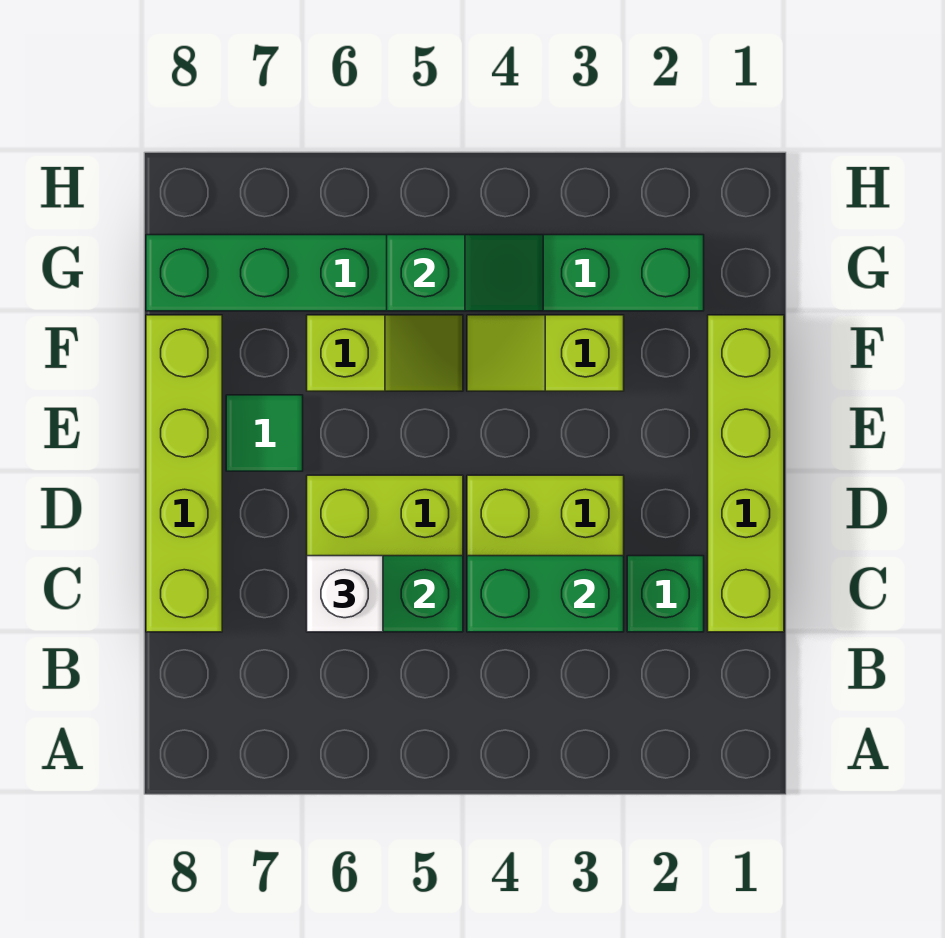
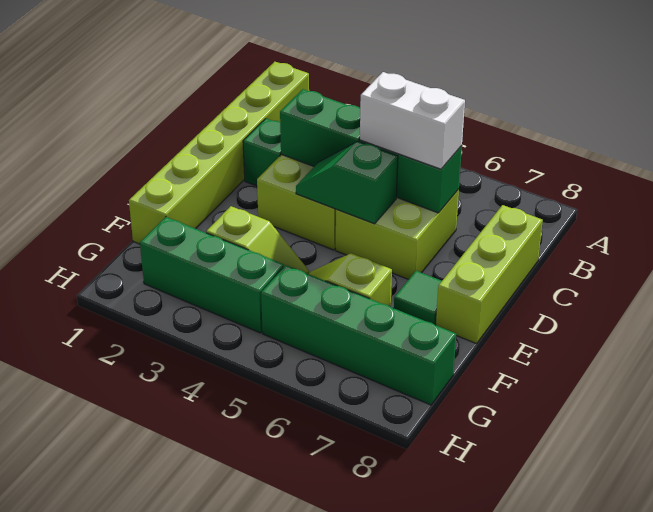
lime brick C1:F1 level 1 -> lime brick A1:F1 level 1
white brick C6 level 3 -> white brick C5:C6 level 3
lime brick C8:F8 level 1 -> lime brick C8:E8 level 1
green slope G4:G5 level 2 top 5 -> green slope D4:D5 level 2 top 5

